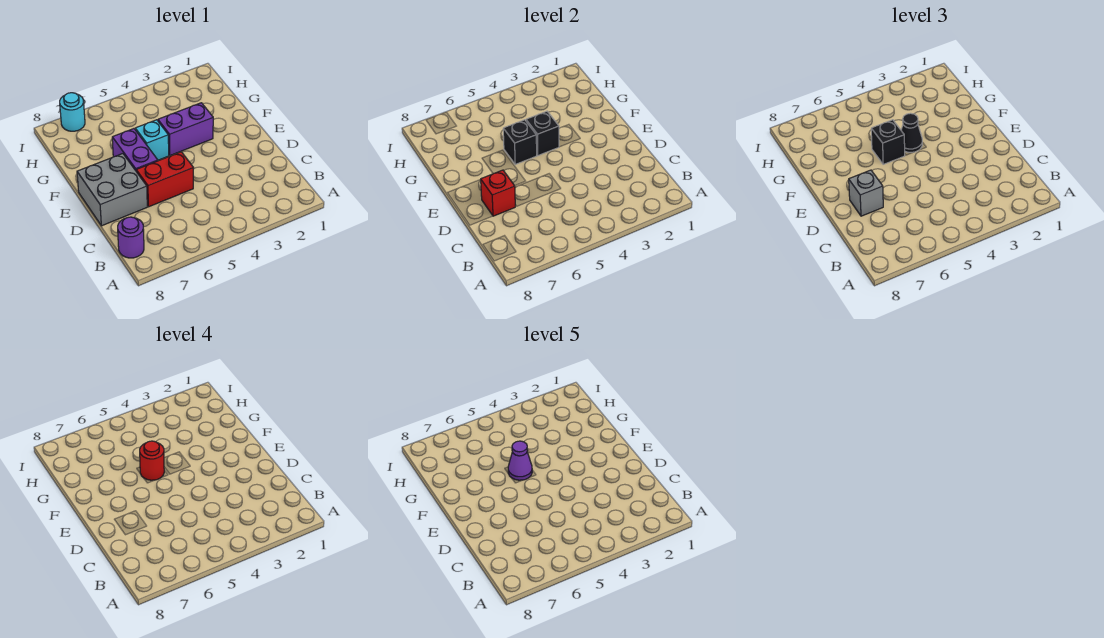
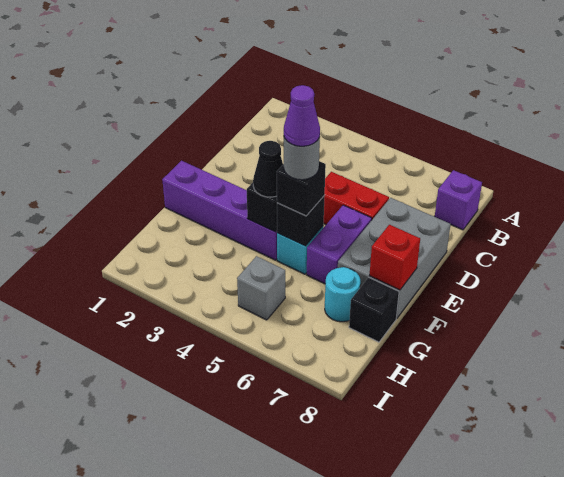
purple round brick B8 level 1 -> purple brick B8 level 1
grey brick D7:E8 level 1 -> grey brick D7:F8 level 1
red brick D7 level 2 -> red brick F8 level 2
grey brick D7 level 3 -> grey brick H5 level 1
purple brick F3:F4 level 1 -> purple brick F1:F4 level 1
red round brick F5 level 4 -> grey round brick F5 level 4
none -> black brick G8 level 1
cyan round brick I7 level 1 -> cyan round brick G7 level 1

